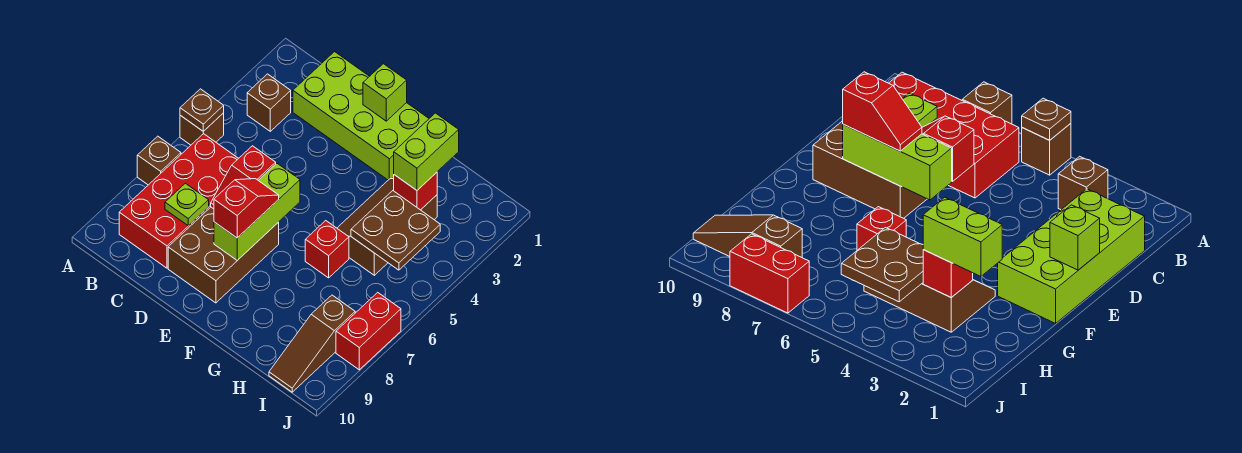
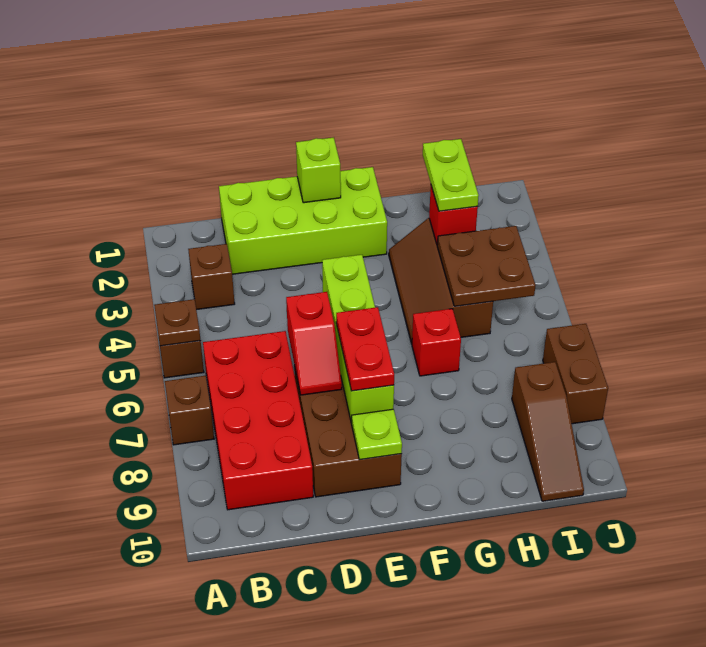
lime plate C8 level 2 -> lime plate E9 level 2
lime brick E6:E8 level 2 -> lime brick E5:E8 level 2
red slope E7:E8 level 3 top 8 -> red plate E7:E8 level 3
lime brick H2:H3 level 3 -> lime plate H2:H3 level 3
red brick J7:J8 level 1 -> brown brick J7:J8 level 1

